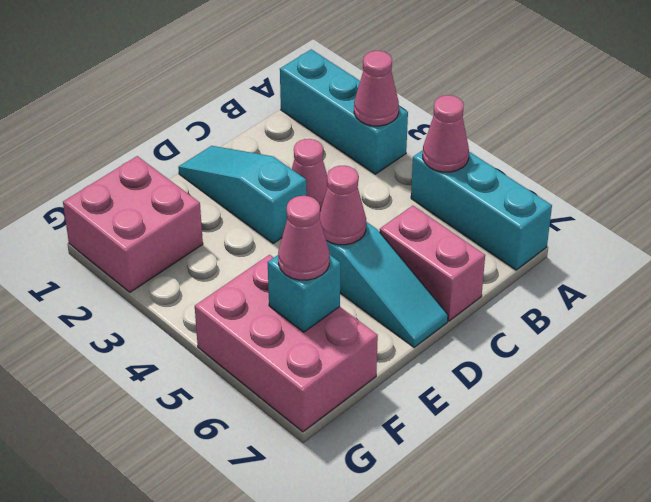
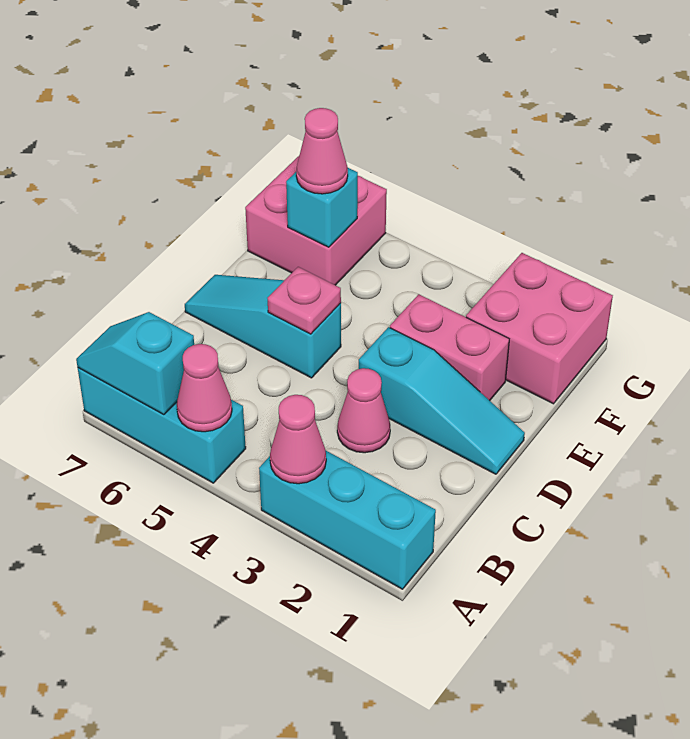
none -> cyan slope A6:A7 level 2 top 6
pink brick C6:C7 level 1 -> pink brick E2:E3 level 1
pink cone D5 level 2 -> pink plate D5 level 2
pink brick F5:G7 level 1 -> pink brick F6:G7 level 1

